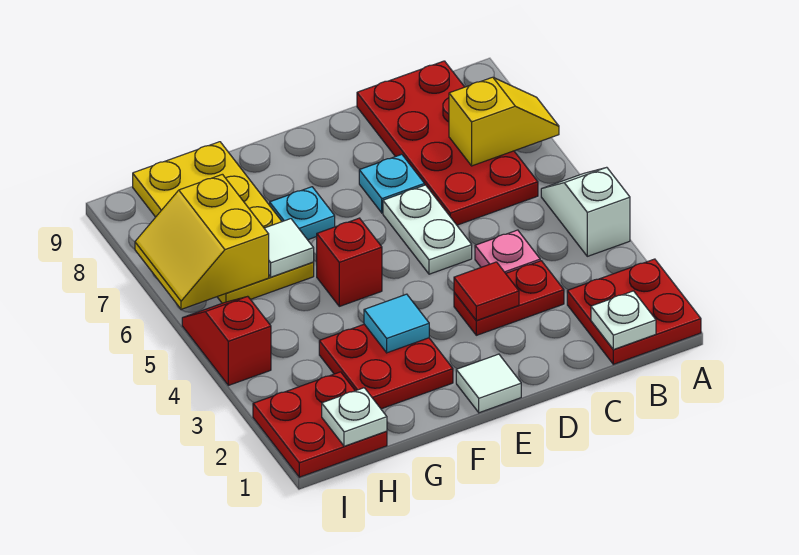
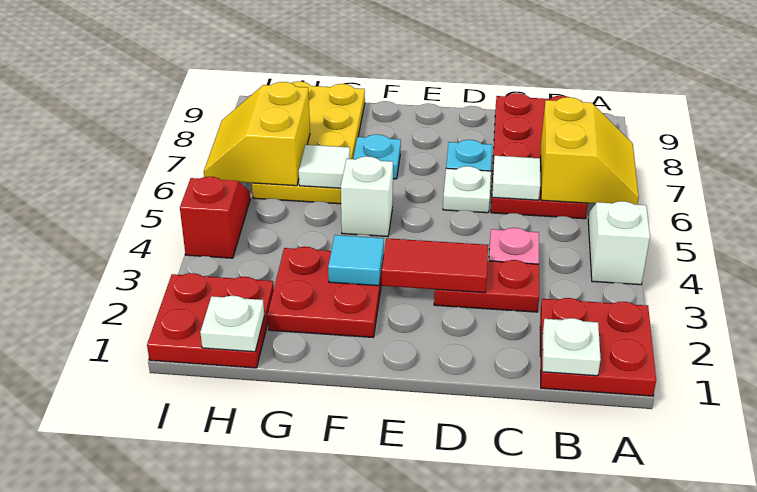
yellow slope A7:B7 level 2 top B -> yellow slope A6:B7 level 2 top B
red tile D3 level 2 -> red tile D3:E3 level 2
white plate D5:D6 level 1 -> white plate D6 level 1
white tile E1 level 1 -> white tile C6 level 2
red brick F5 level 1 -> white brick F5 level 1

